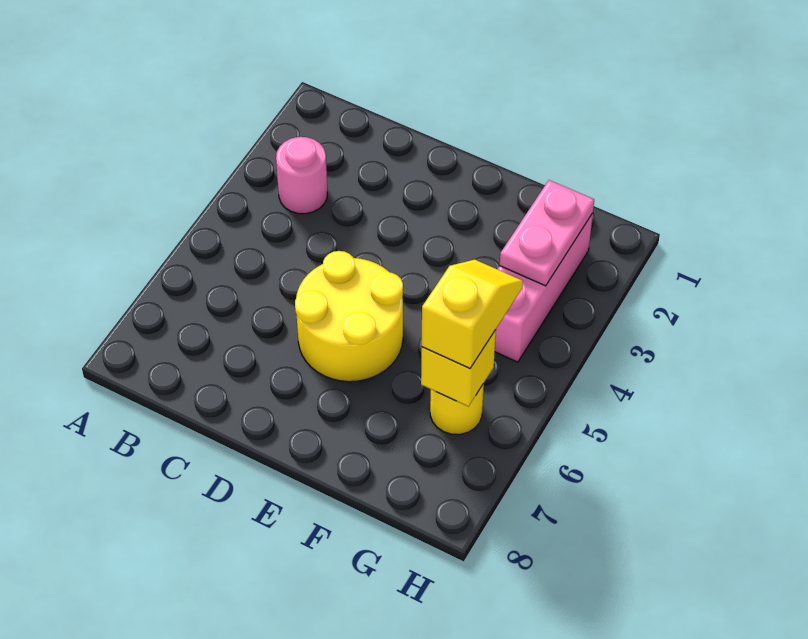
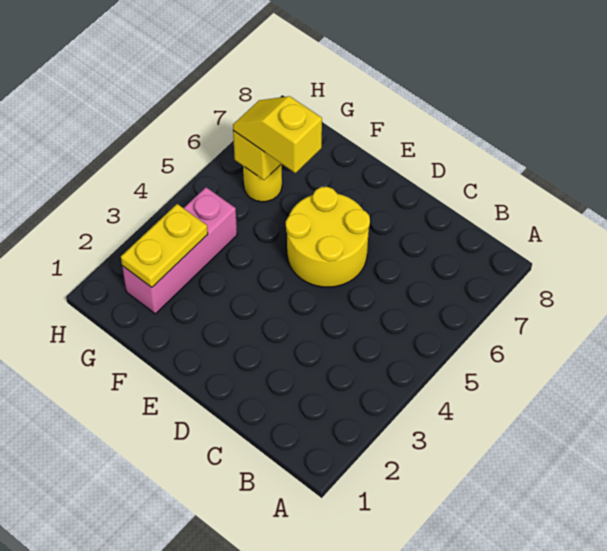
pink round brick B3 level 1 -> none
pink plate G2:G3 level 2 -> yellow plate G2:G3 level 2
yellow slope G5:G6 level 3 top 6 -> yellow slope F6:G6 level 3 top F

